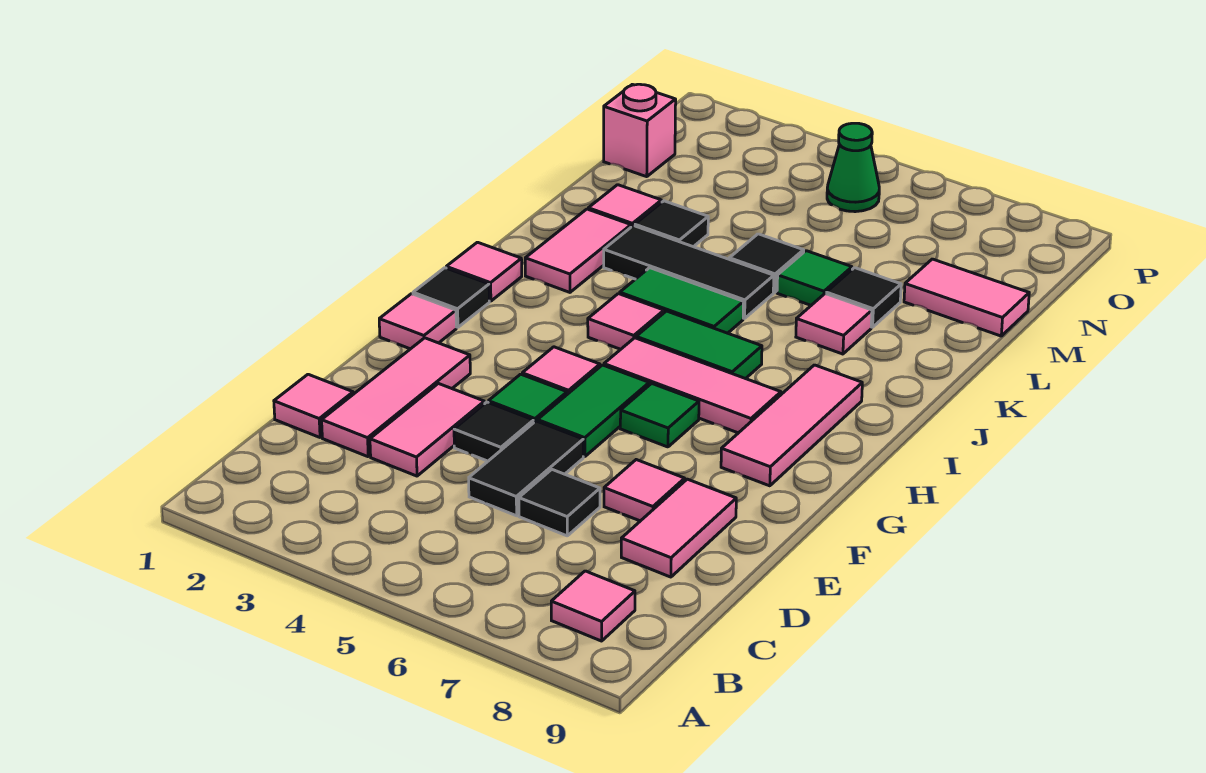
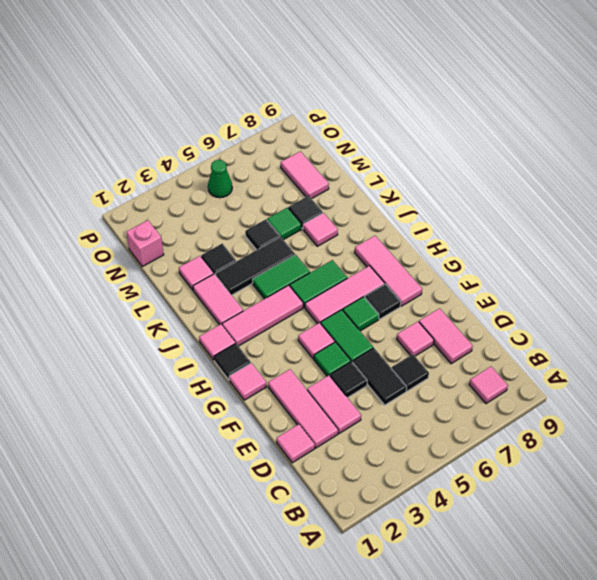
none -> black tile G7 level 1
pink tile I4 level 1 -> pink tile I2:I4 level 1
pink tile M8:M9 level 1 -> pink tile M8:N8 level 1

